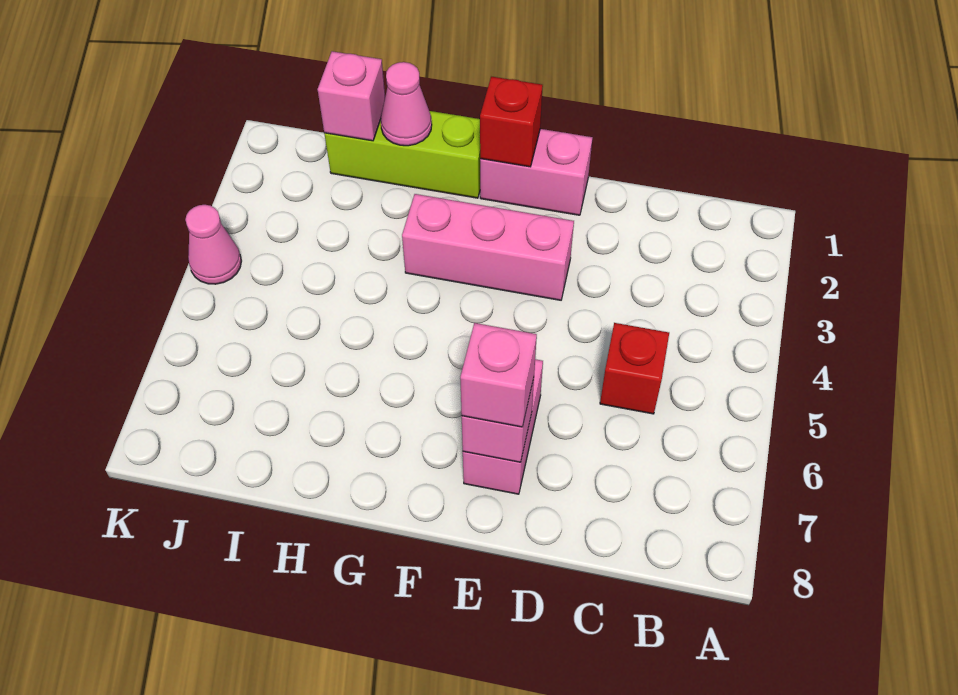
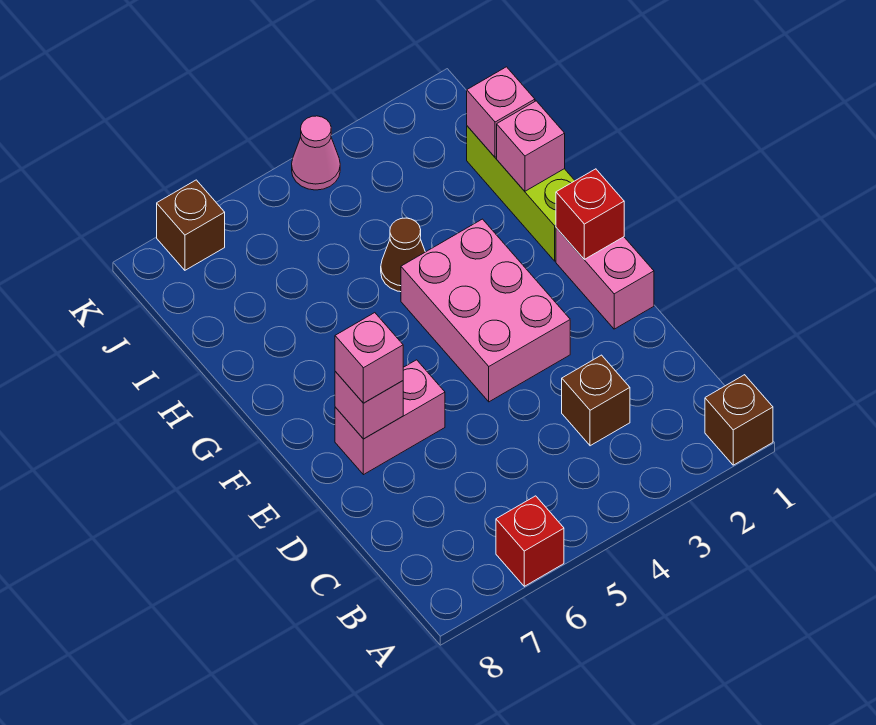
none -> brown brick A1 level 1
none -> brown brick C3 level 1
red brick C5 level 1 -> red brick A6 level 1
pink brick E3:G3 level 1 -> pink brick E3:G4 level 1
pink cone H1 level 2 -> pink brick H1 level 2
none -> brown cone H4 level 1
none -> brown brick K7 level 1

